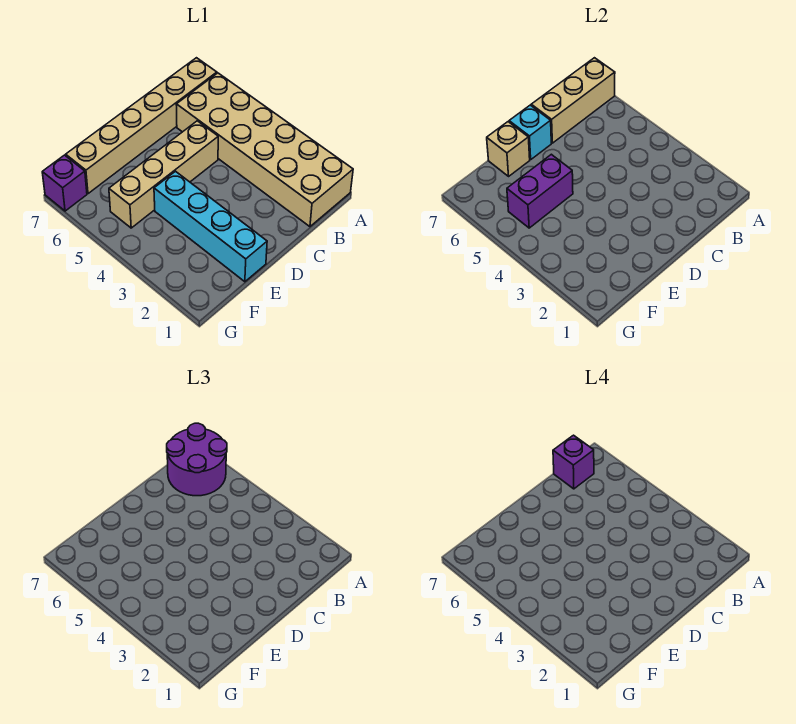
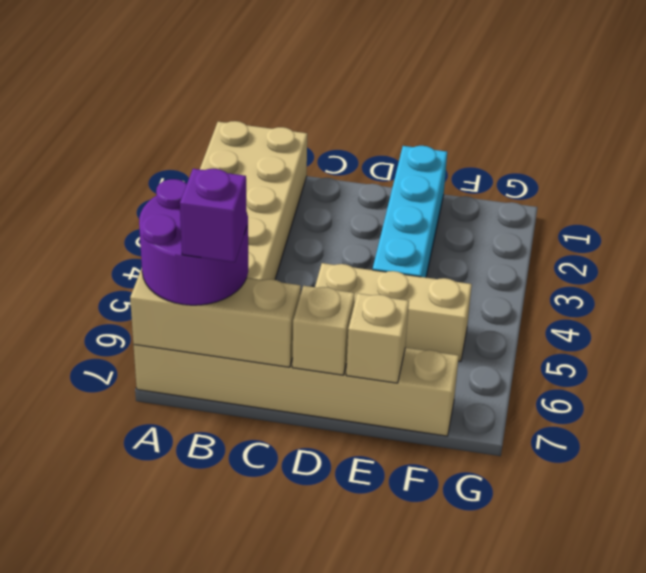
tan brick C5:F5 level 1 -> tan brick D5:F5 level 1
cyan brick D7 level 2 -> tan brick D7 level 2
purple brick E5:F5 level 2 -> none
purple brick G7 level 1 -> none

